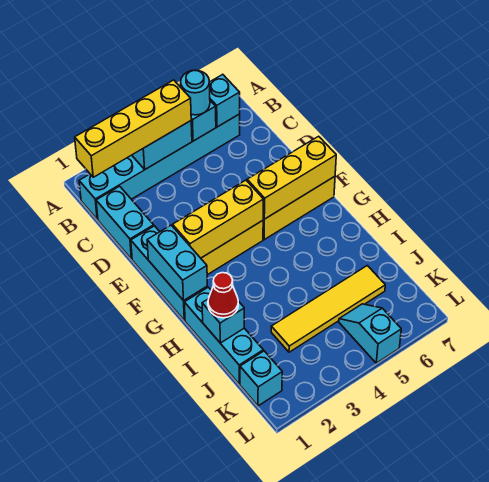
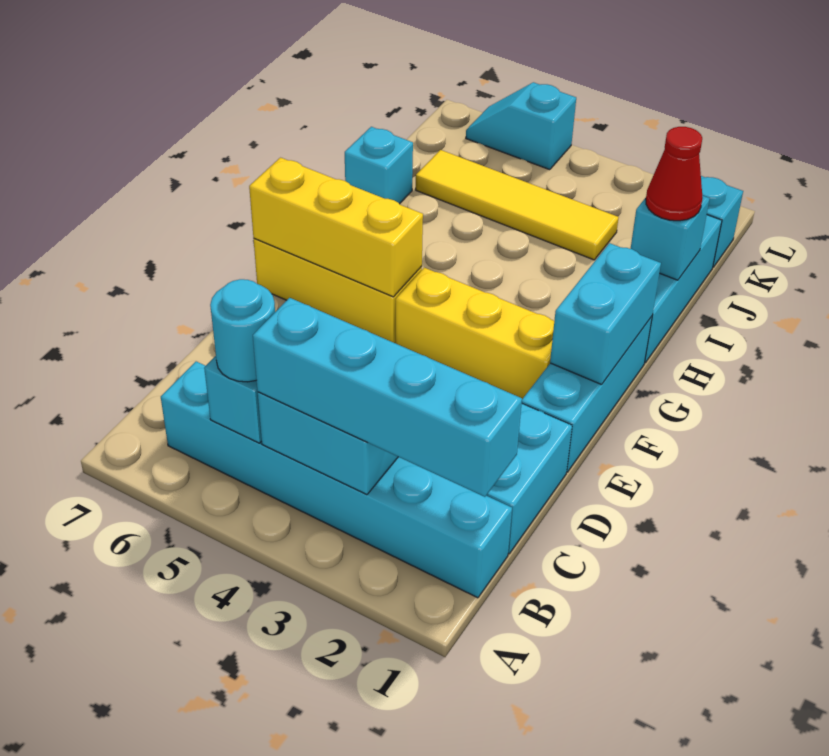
yellow brick B1:B4 level 3 -> cyan brick B1:B4 level 3
cyan brick B6 level 2 -> cyan brick I7 level 1
yellow brick F2:F4 level 2 -> none
cyan slope K5:L5 level 1 top L -> cyan slope L5:L6 level 1 top 5

